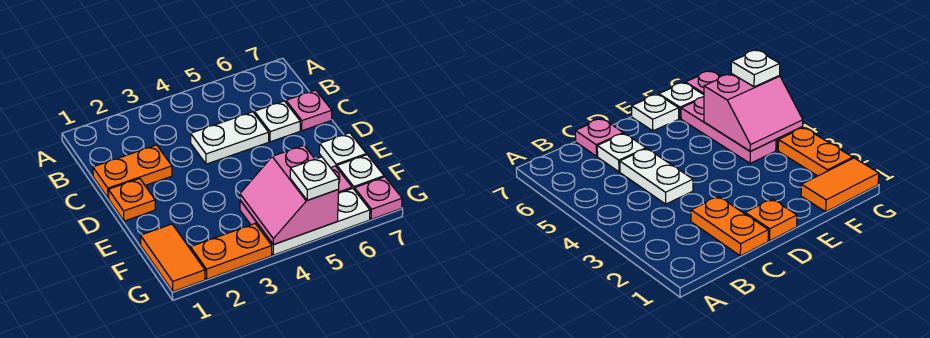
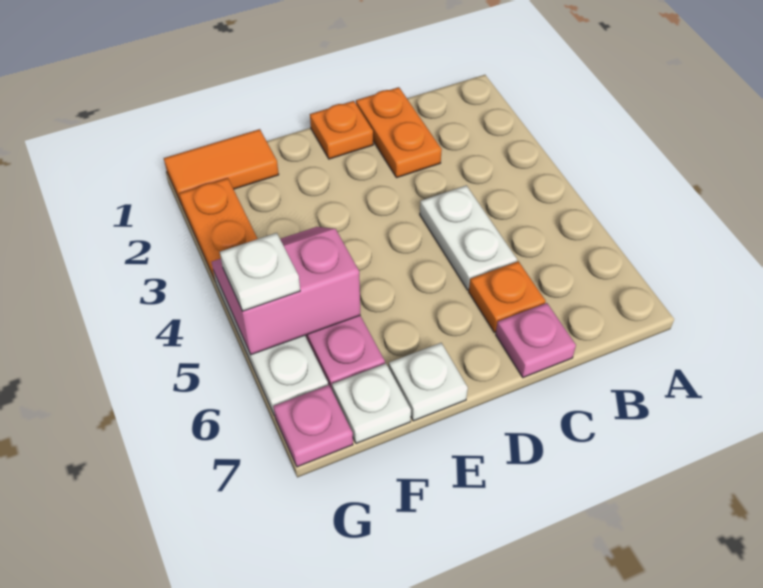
white plate C6 level 1 -> orange plate C6 level 1

